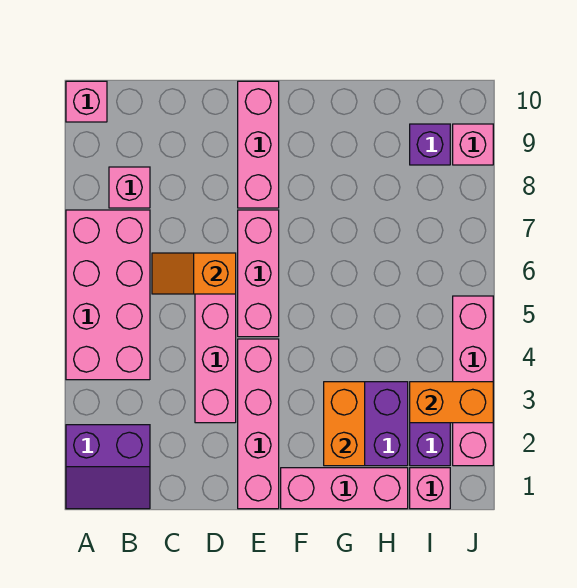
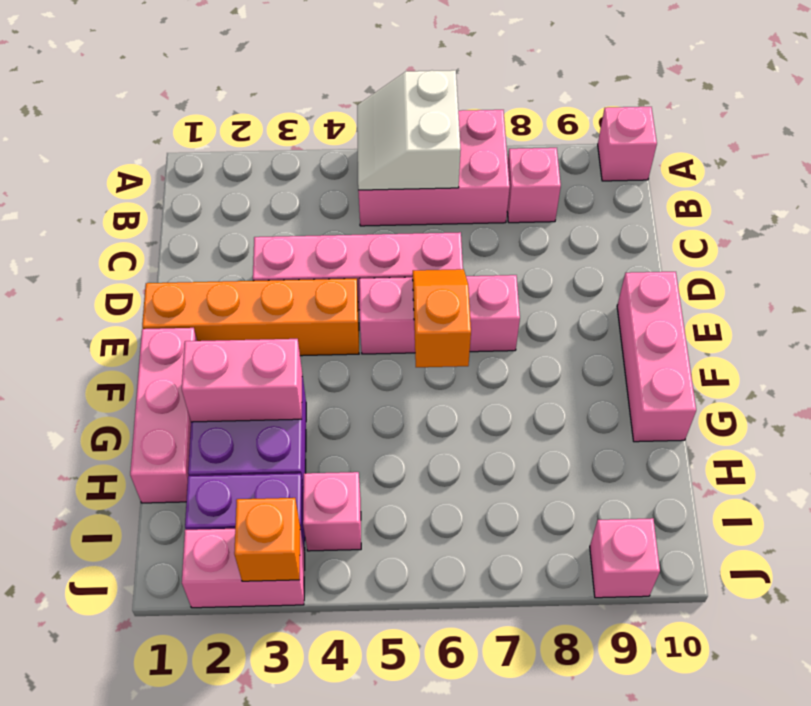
purple slope A1:B2 level 1 top 2 -> none
pink brick A4:B7 level 1 -> pink brick A5:B7 level 1
none -> white slope A5:B6 level 2 top 6
orange slope C6:D6 level 2 top D -> orange slope E6:F6 level 2 top F
pink brick E1:E4 level 1 -> orange brick E1:E4 level 1
pink brick E8:E10 level 1 -> pink brick E10:G10 level 1
orange brick G2:G3 level 2 -> pink brick G2:G3 level 2
pink brick I1 level 1 -> pink brick I4 level 1
orange brick I3:J3 level 2 -> orange brick J3 level 2
purple brick I9 level 1 -> none
pink brick J2:J5 level 1 -> pink brick J2:J3 level 1

